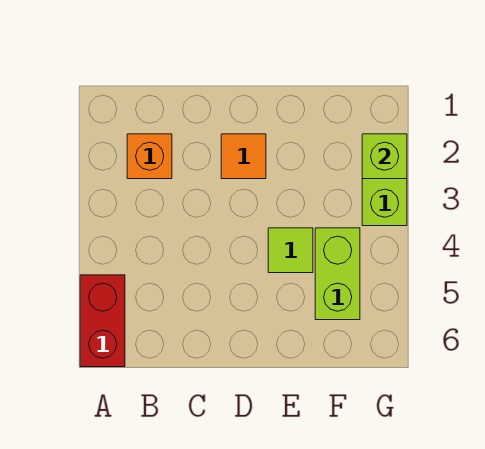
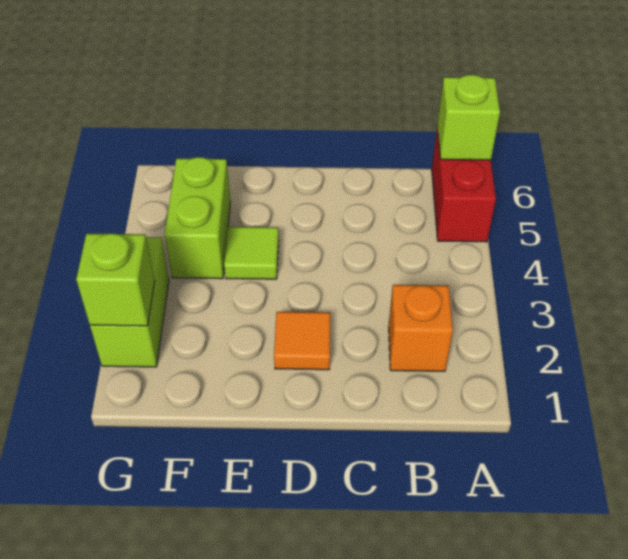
none -> lime brick A6 level 2

